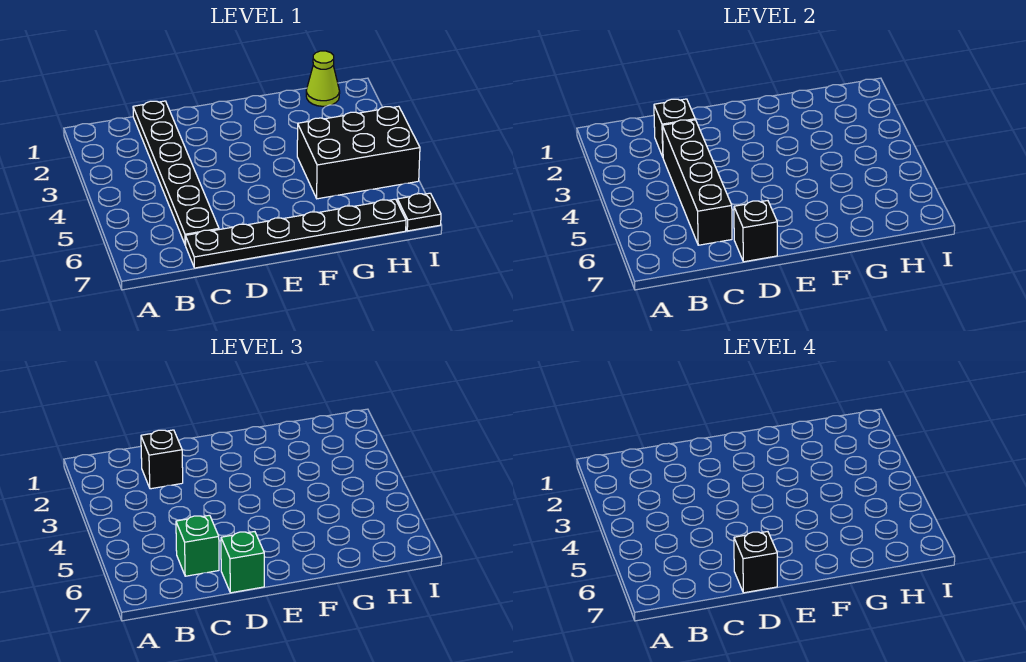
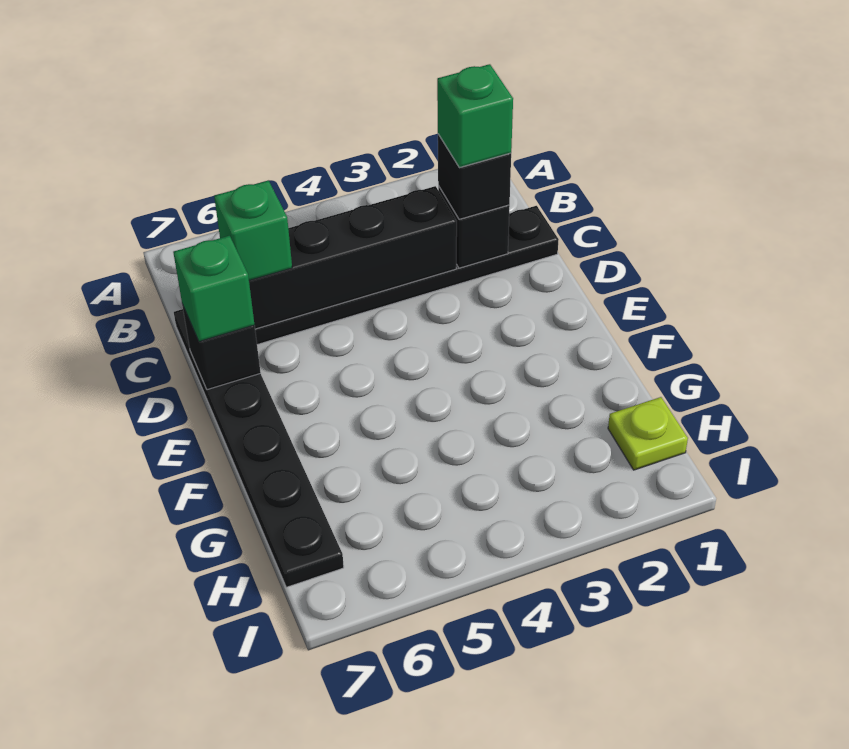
none -> green brick C2 level 4
black brick D7 level 4 -> none
black brick G4:I5 level 1 -> none
lime cone H1 level 1 -> lime plate H1 level 1
black plate I7 level 1 -> none

